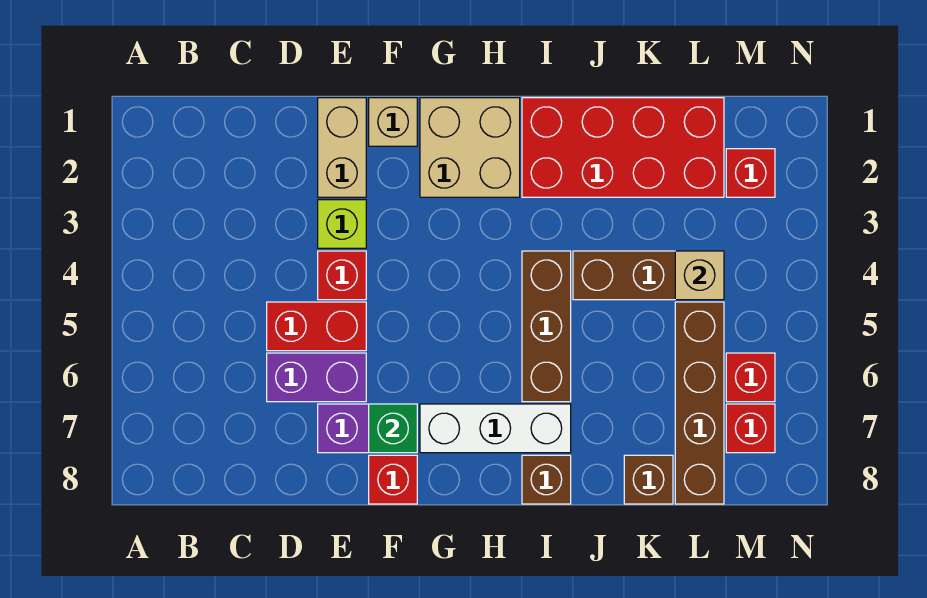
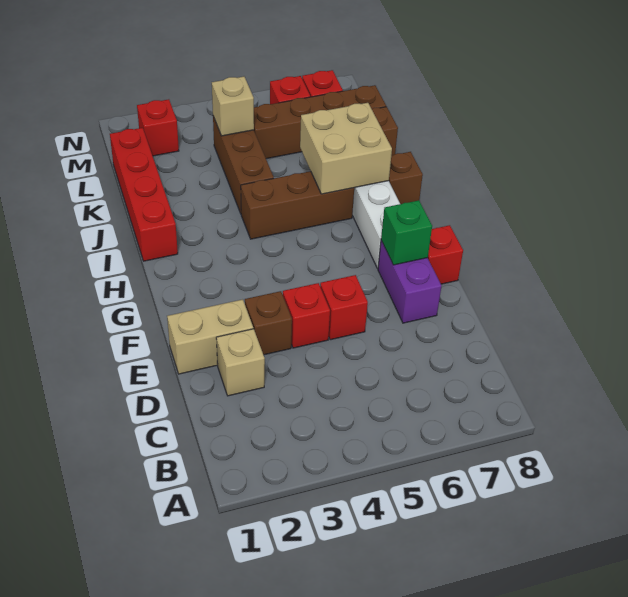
red brick D5:E5 level 1 -> red brick E5 level 1
purple brick D6:E6 level 1 -> none
lime brick E3 level 1 -> brown brick E3 level 1
tan brick F1 level 1 -> tan brick D2 level 1
tan brick G1:H2 level 1 -> tan brick I6:J7 level 2
red brick I1:L2 level 1 -> red brick I1:L1 level 1

